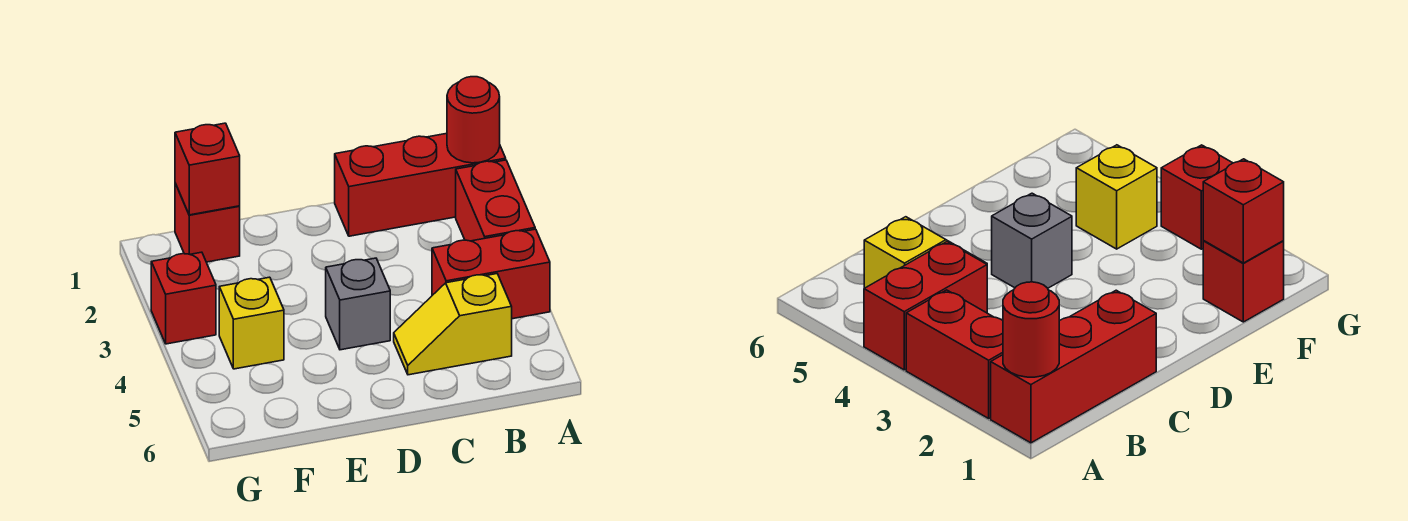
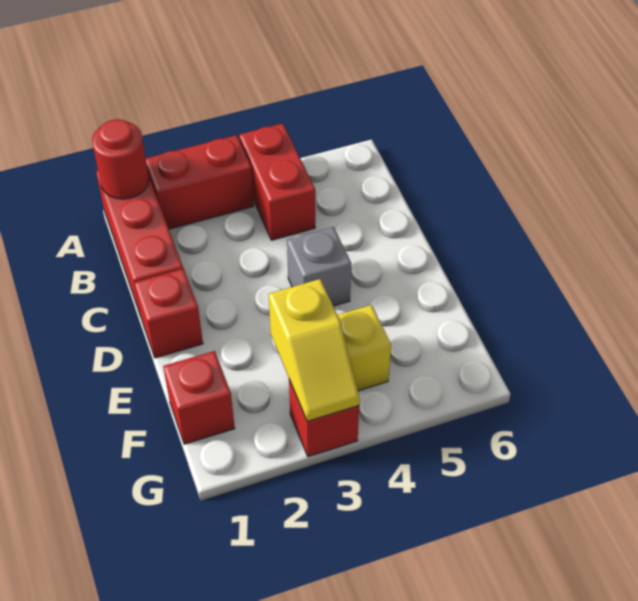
yellow slope B5:C5 level 1 top B -> yellow slope F3:G3 level 2 top F
red brick F1 level 2 -> red brick D1 level 1

